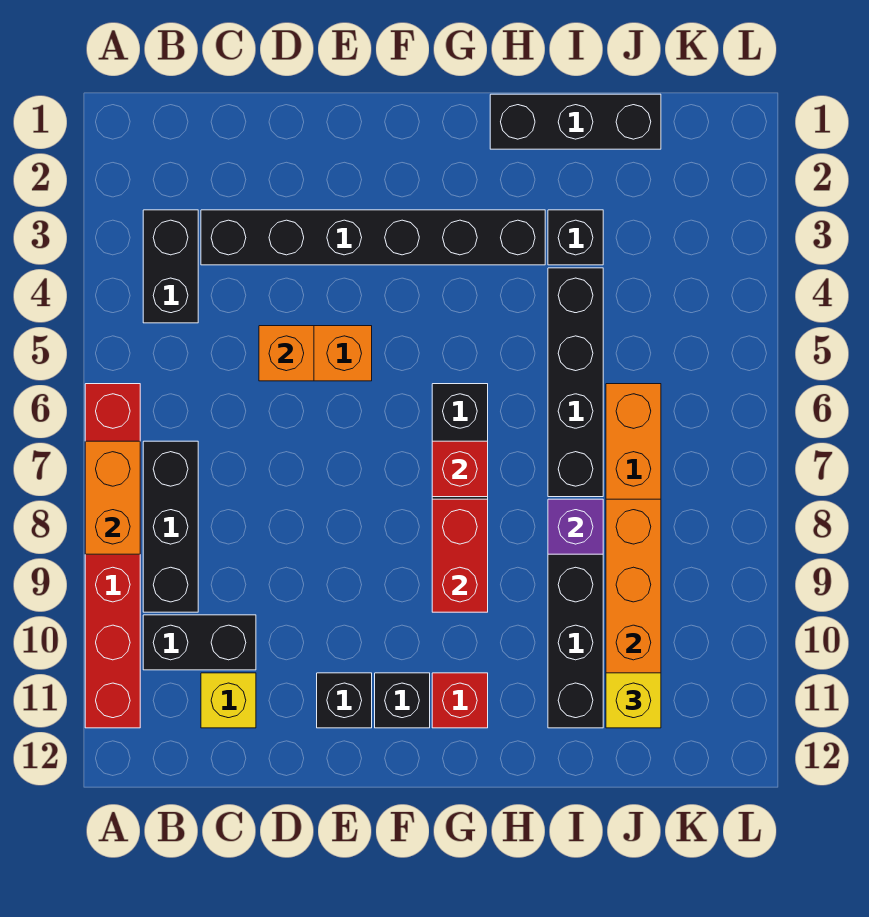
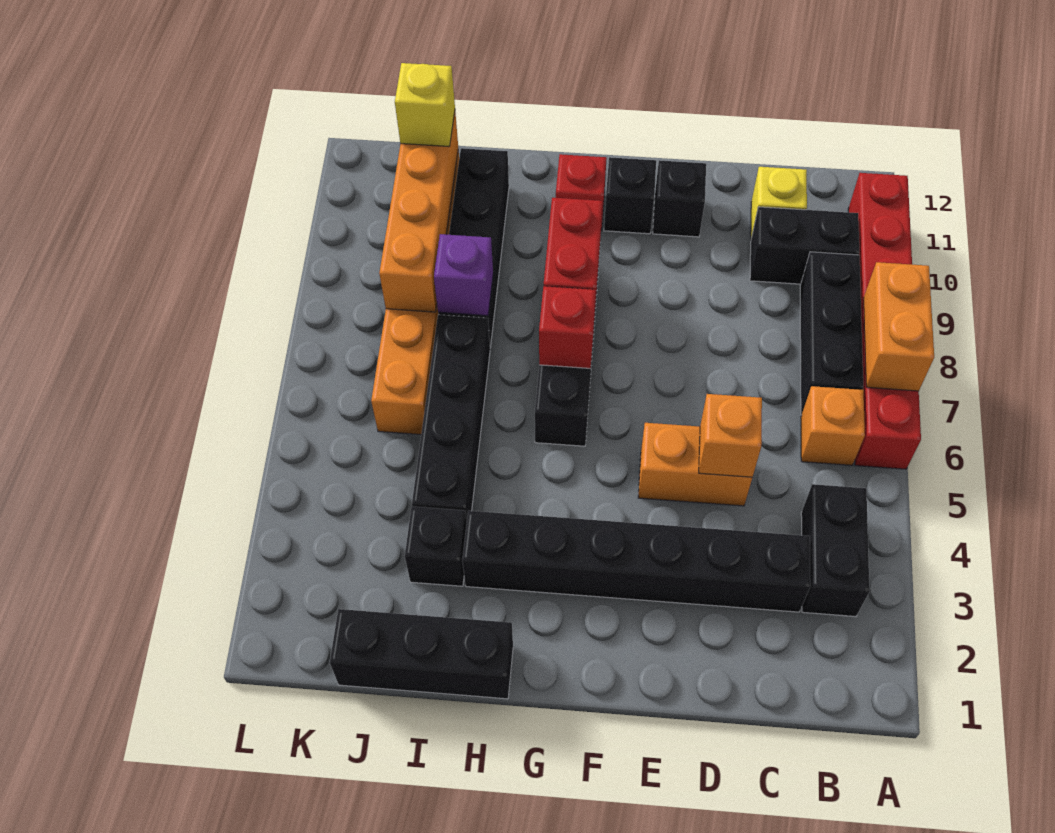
none -> orange brick B6 level 1

